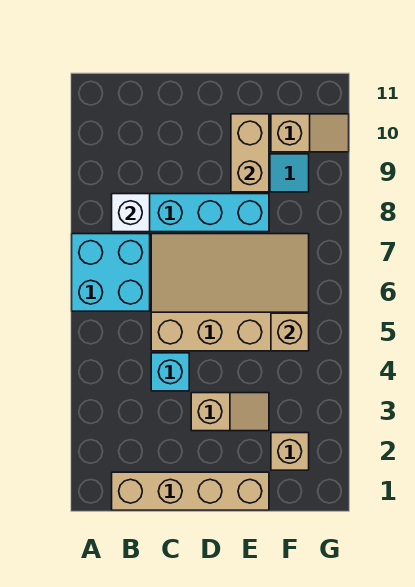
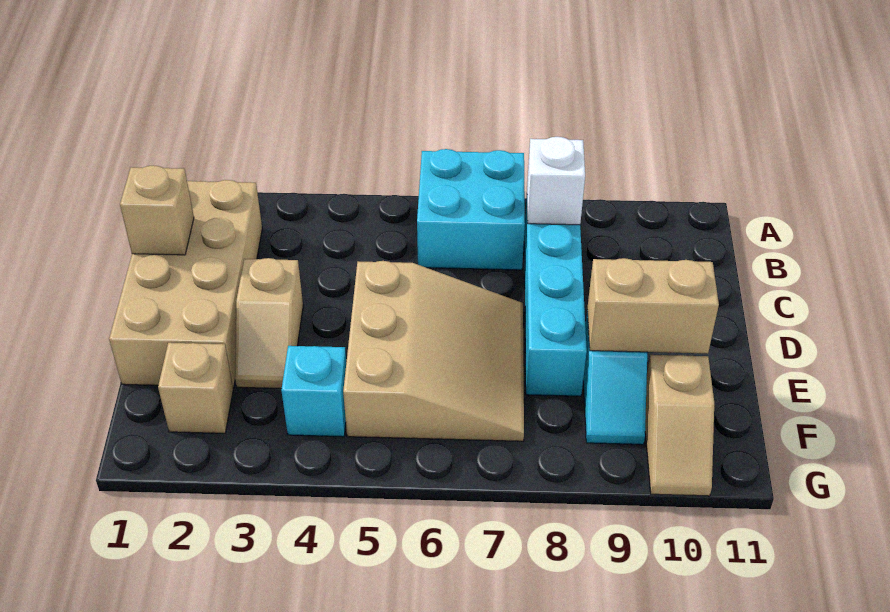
tan brick B1:E1 level 1 -> tan brick B1:E2 level 1
cyan brick C4 level 1 -> cyan brick F4 level 1
tan slope C5:F7 level 1 top 5 -> tan slope D5:F7 level 1 top 5
tan brick F5 level 2 -> tan brick C1 level 2

